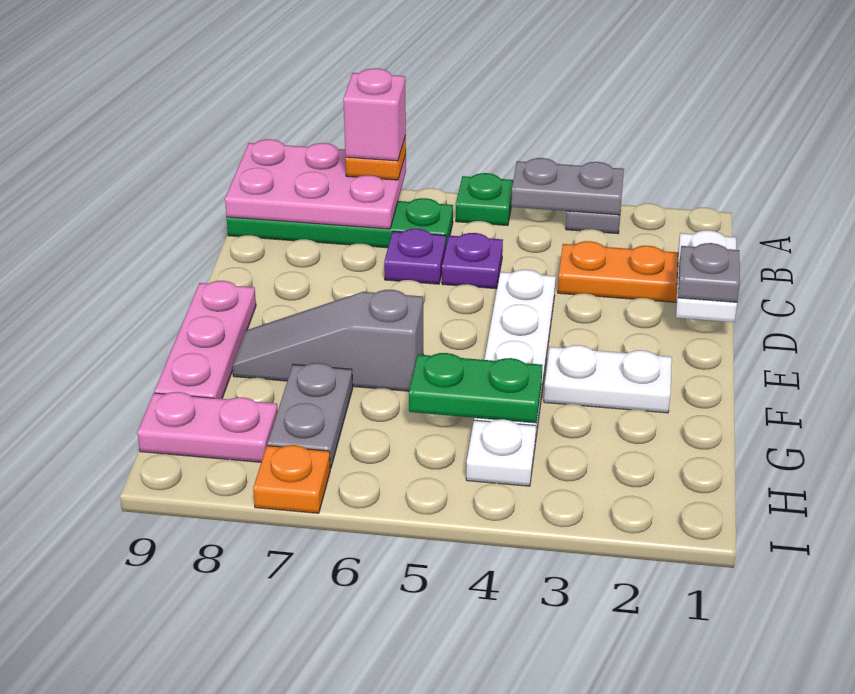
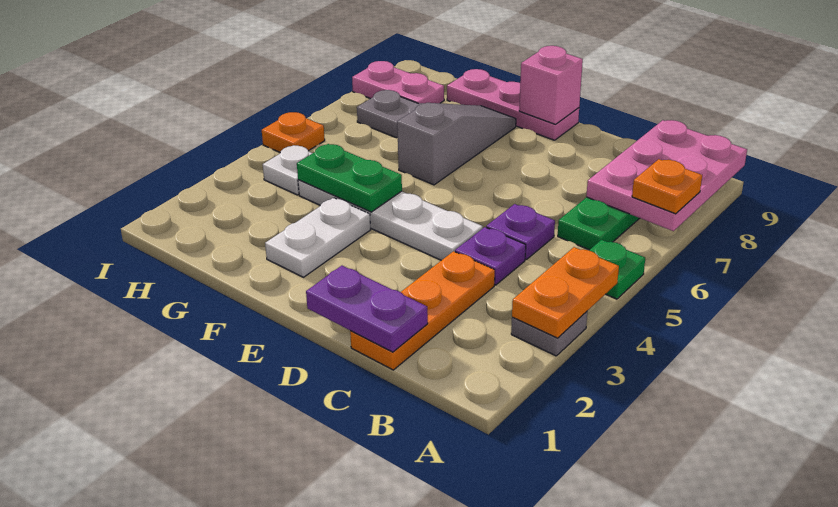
grey plate A3:A4 level 2 -> orange plate A3:A4 level 2
pink brick A7 level 4 -> pink brick E9 level 2
white plate C1:D1 level 2 -> purple plate C1:D1 level 2
purple plate C6 level 1 -> purple plate C4 level 1
grey plate D1 level 3 -> none
green plate G4:G5 level 2 -> green plate F4:G4 level 2
pink plate H8:H9 level 1 -> pink plate H8:I8 level 1
orange plate I7 level 1 -> orange plate I5 level 1

